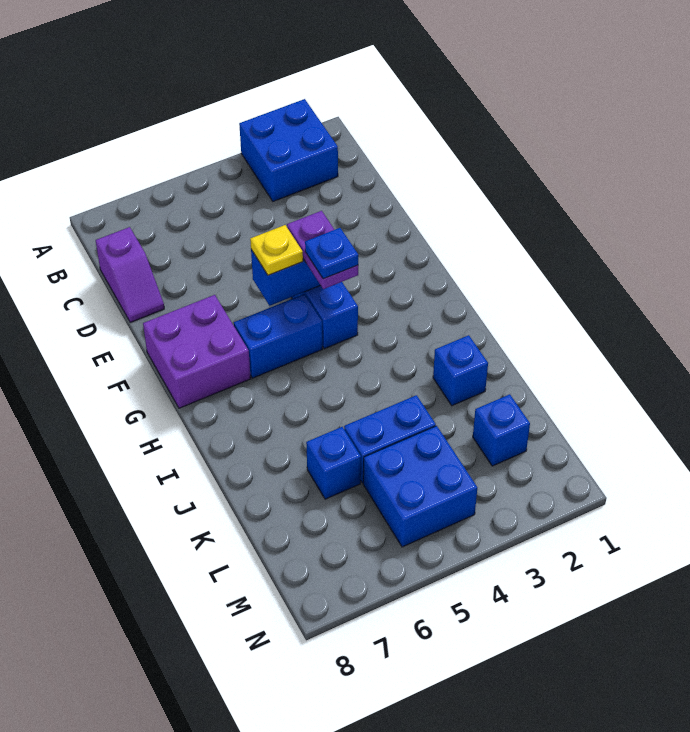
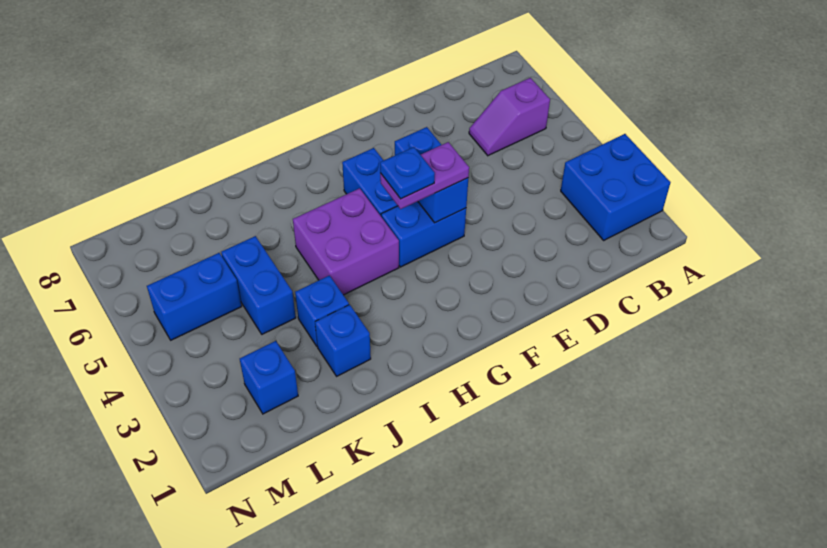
purple slope C8:D8 level 1 top C -> purple slope B6:C6 level 1 top B
yellow plate F5 level 3 -> none
purple brick F7:G8 level 1 -> purple brick H4:I5 level 1
blue brick K6 level 1 -> blue brick J3 level 1
blue brick L4:M5 level 1 -> blue brick L5:M5 level 1

